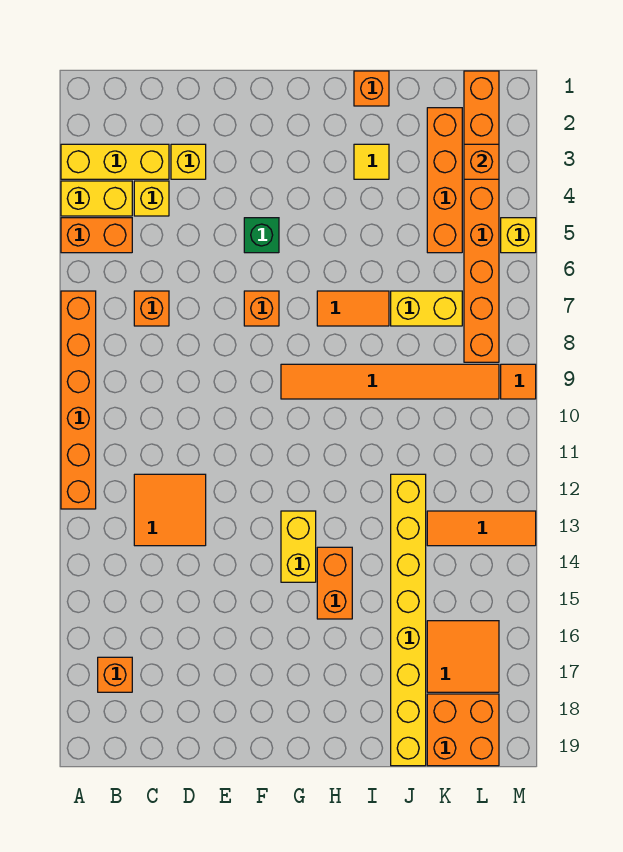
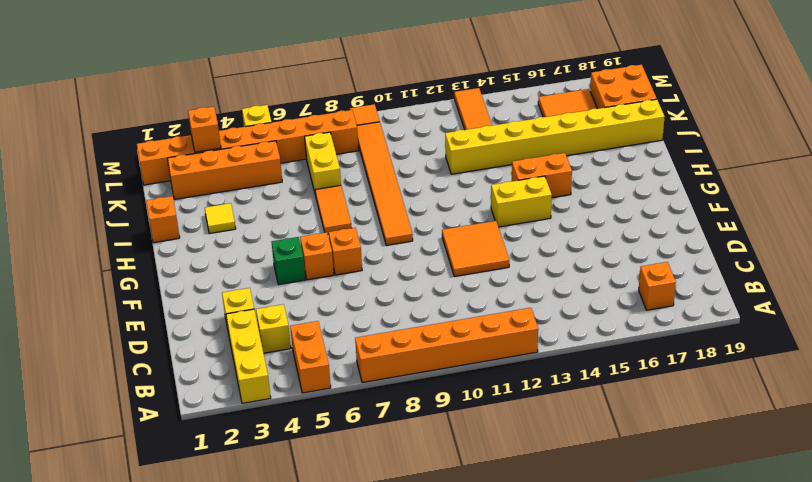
yellow brick A4:B4 level 1 -> none
orange brick C7 level 1 -> orange brick F6 level 1
orange tile C12:D13 level 1 -> orange tile E11:F12 level 1

